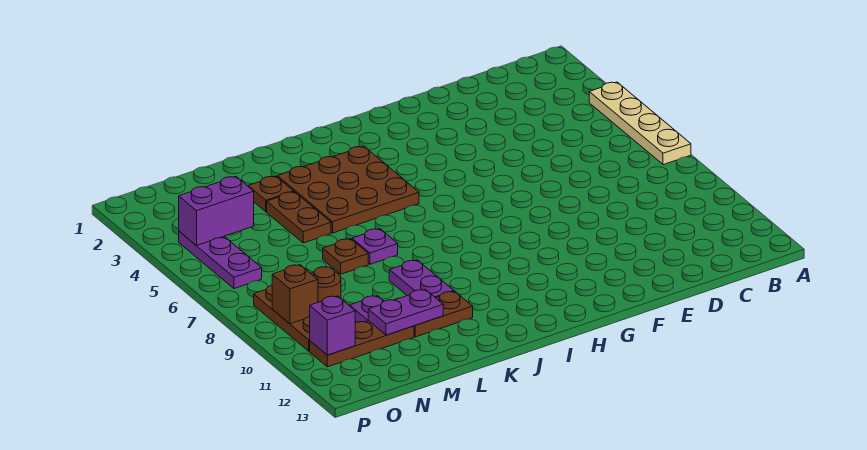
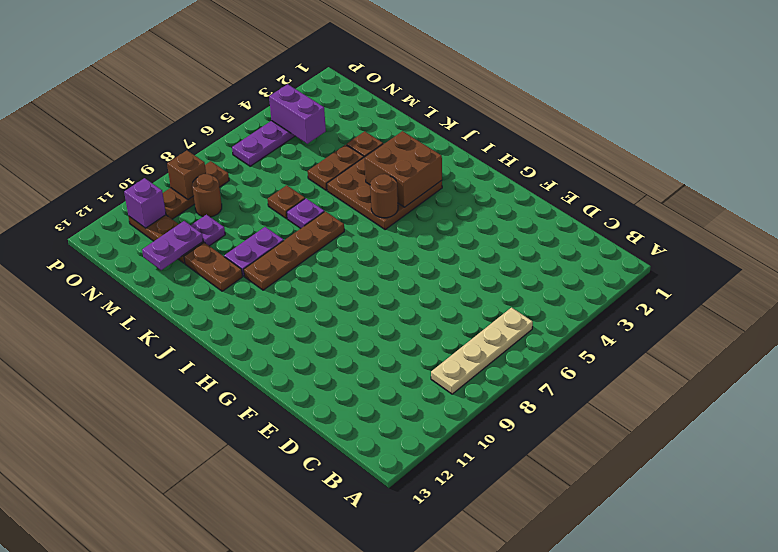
tan plate A4:A7 level 1 -> tan plate B6:B9 level 1
none -> brown brick I3:J4 level 2
none -> brown round brick I5 level 2
none -> brown plate J7:J10 level 1
purple plate L11:M11 level 2 -> purple plate M11:M12 level 2

